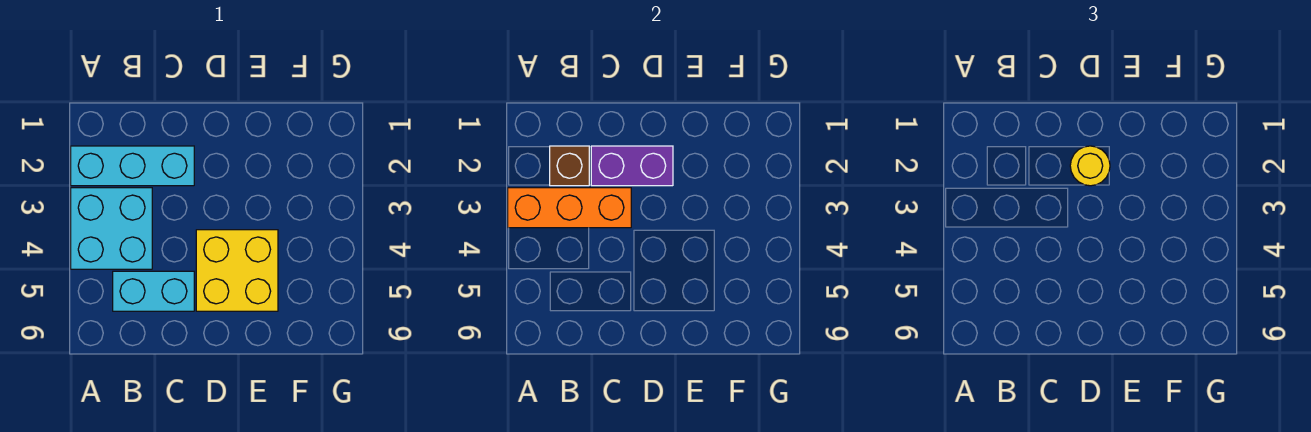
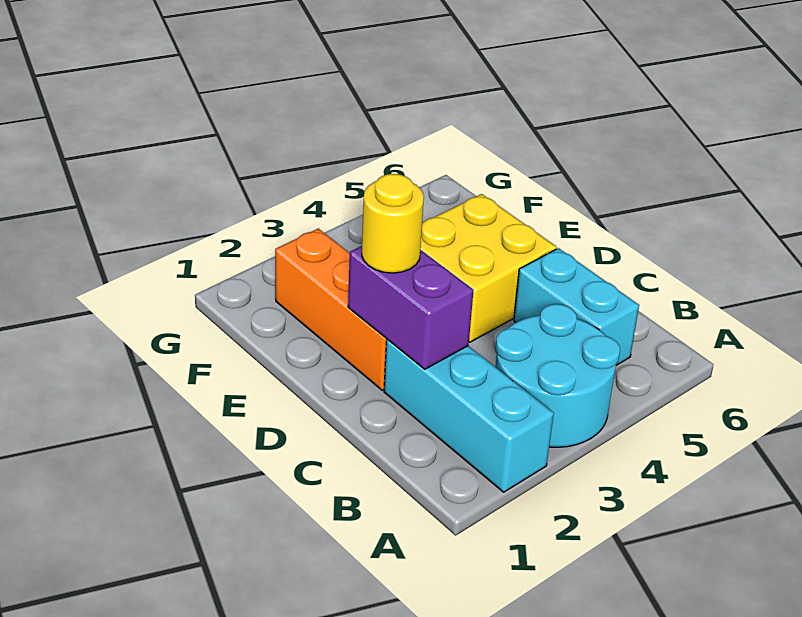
cyan brick A3:B4 level 1 -> cyan round brick A3:B4 level 1
orange brick A3:C3 level 2 -> orange brick D2:F2 level 1
brown brick B2 level 2 -> none

